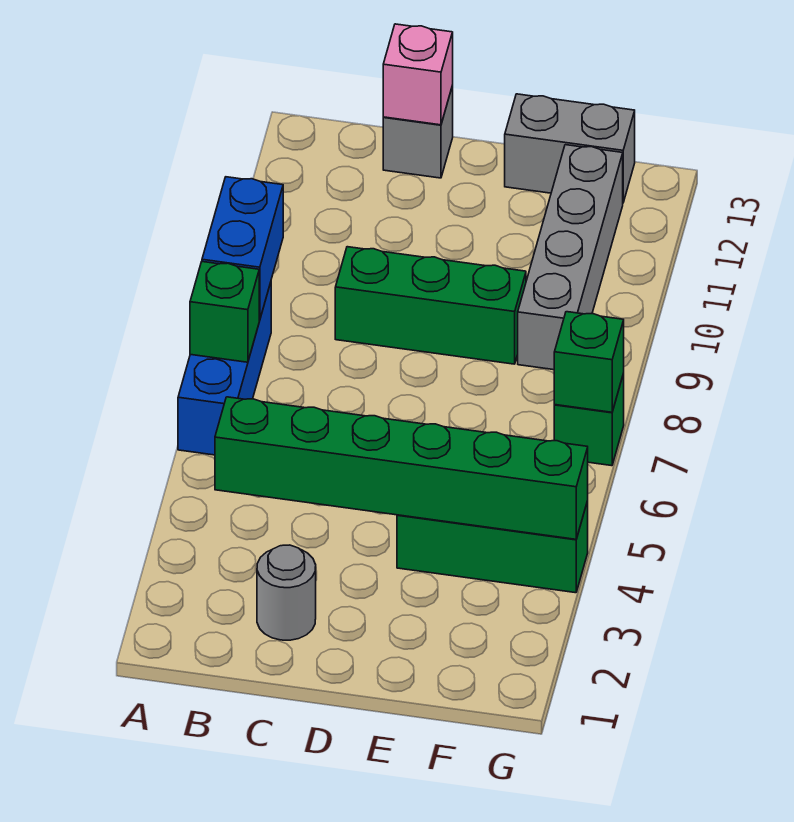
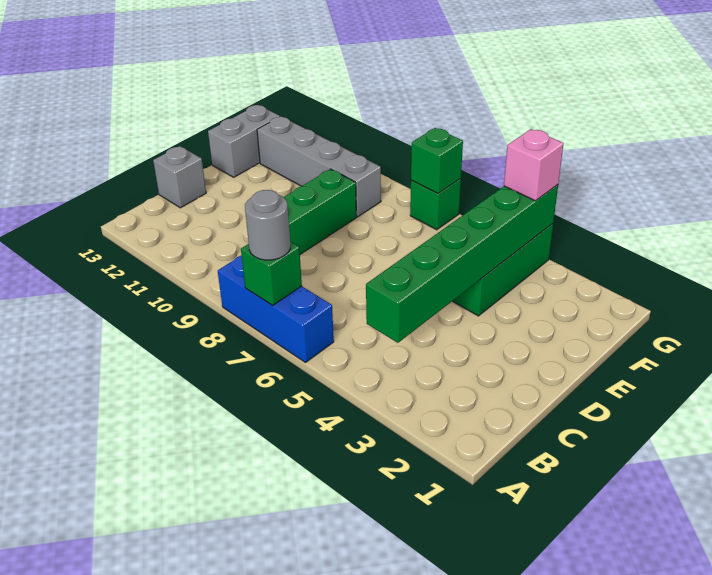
blue brick A8:A9 level 2 -> none
grey round brick C2 level 1 -> grey round brick A7 level 3
pink brick C13 level 2 -> pink brick G4 level 3

